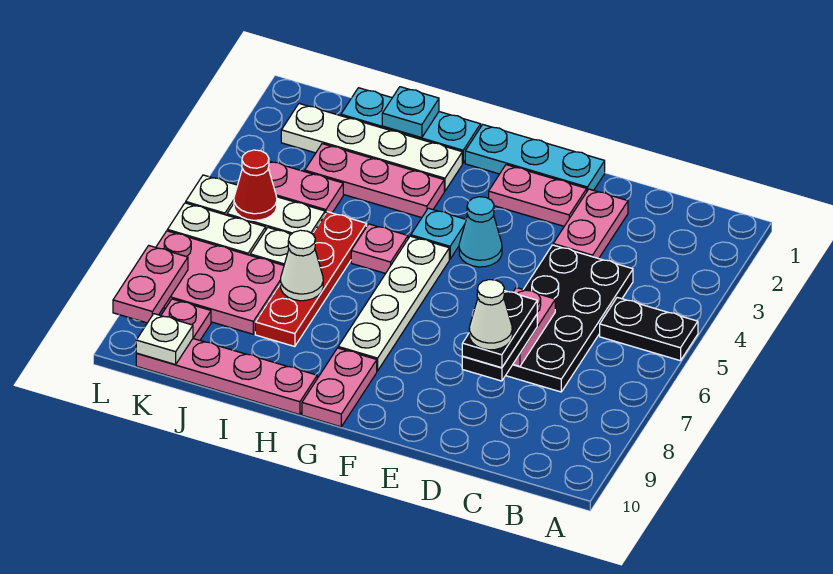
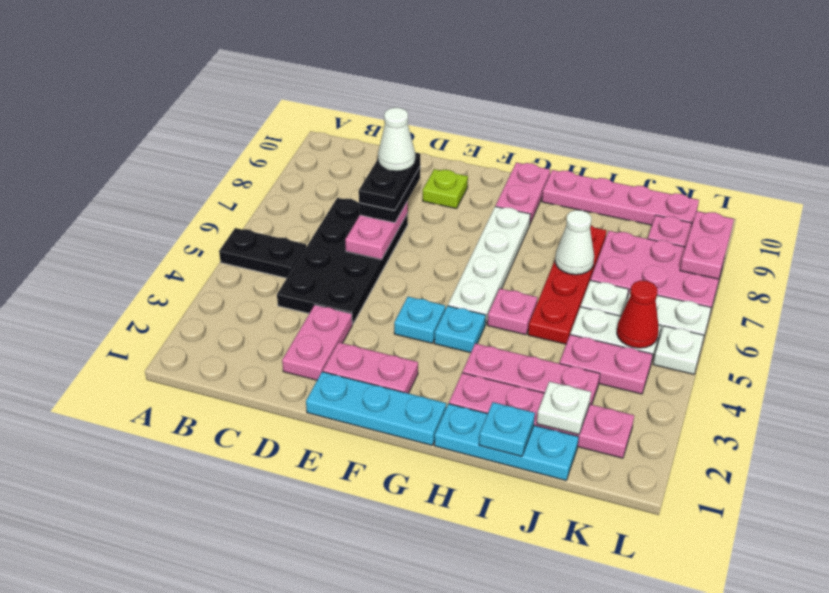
none -> lime plate E9 level 1
cyan cone F4 level 1 -> cyan plate F4 level 1
white plate H2:K2 level 1 -> pink plate H2:K2 level 1
white plate K10 level 2 -> white plate J2 level 2

